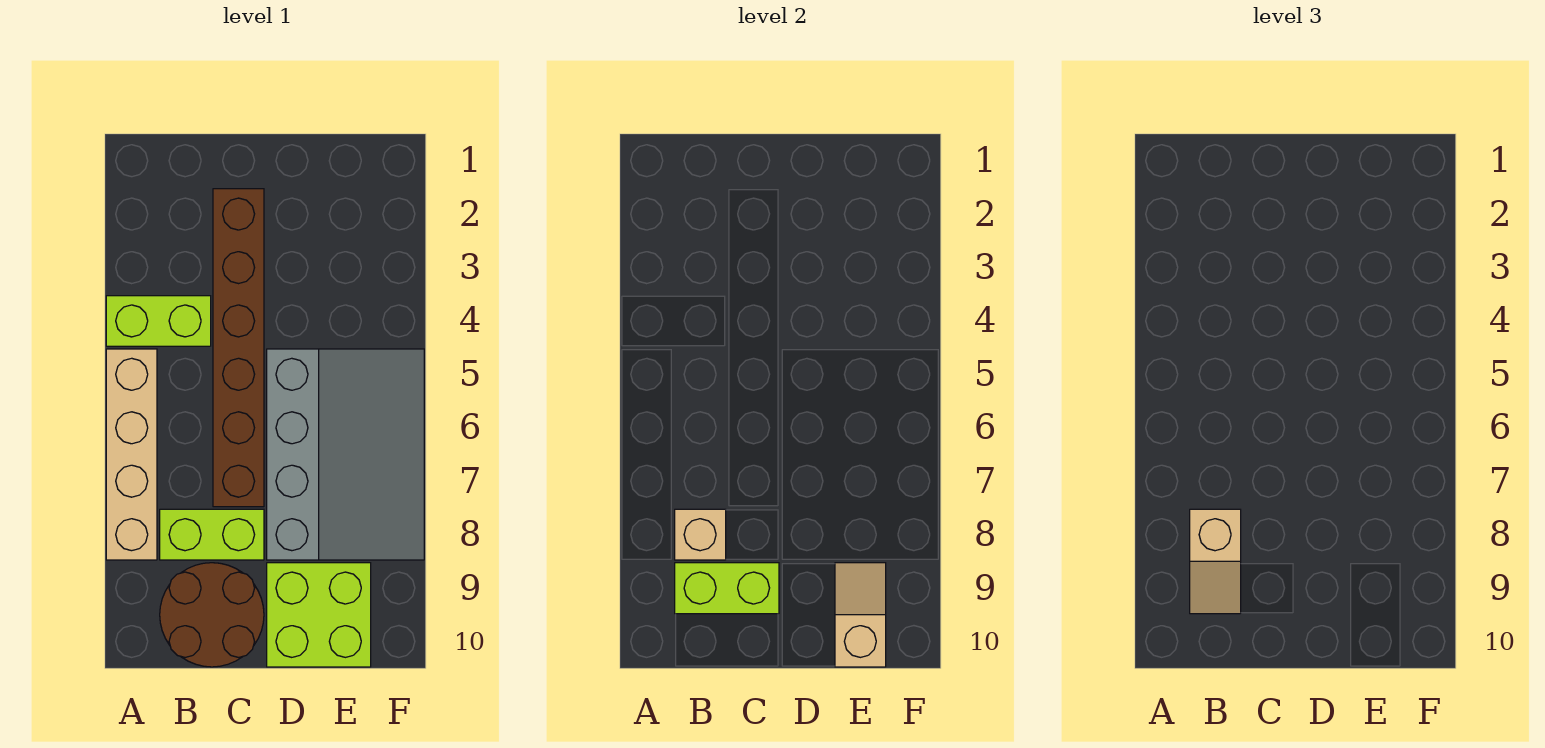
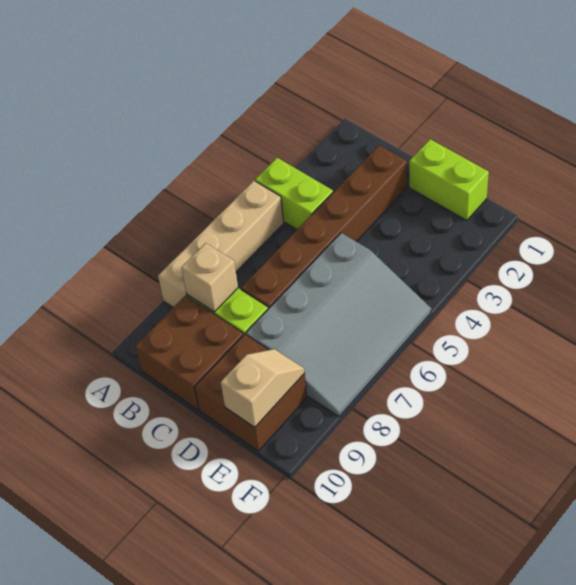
tan slope B8:B9 level 3 top 8 -> none
brown round brick B9:C10 level 1 -> brown brick B9:C10 level 1
lime brick B9:C9 level 2 -> lime brick D1:E1 level 1
lime brick D9:E10 level 1 -> brown brick D9:E10 level 1

